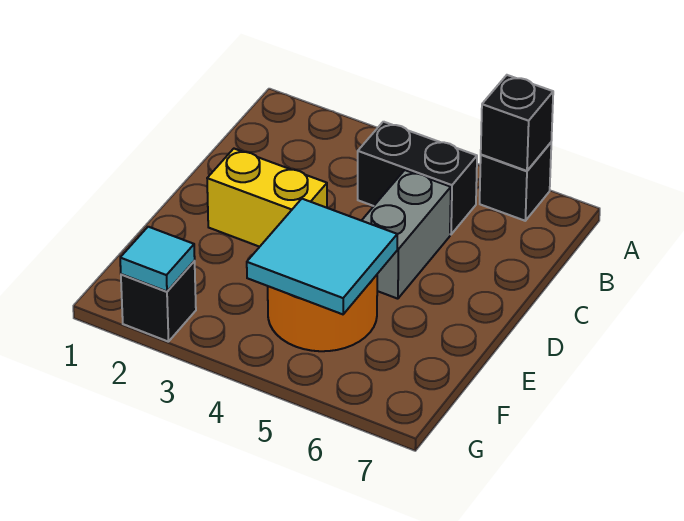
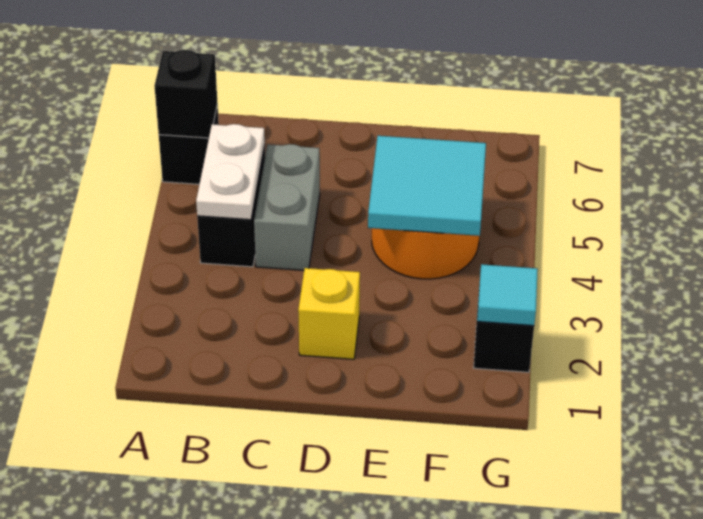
none -> white plate B4:B5 level 2
grey brick C5:D5 level 1 -> grey brick C4:C5 level 1
yellow brick D2:D3 level 1 -> yellow brick D2 level 1

